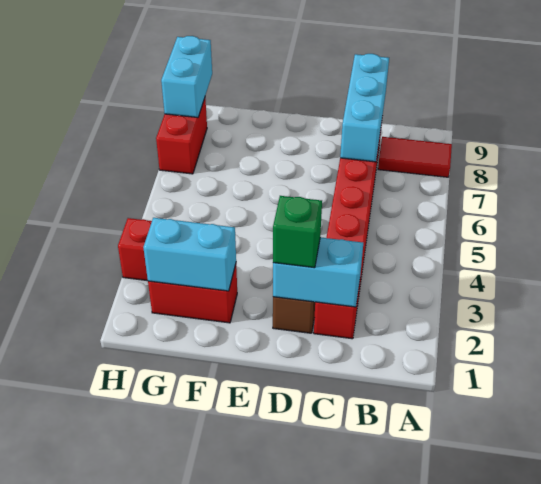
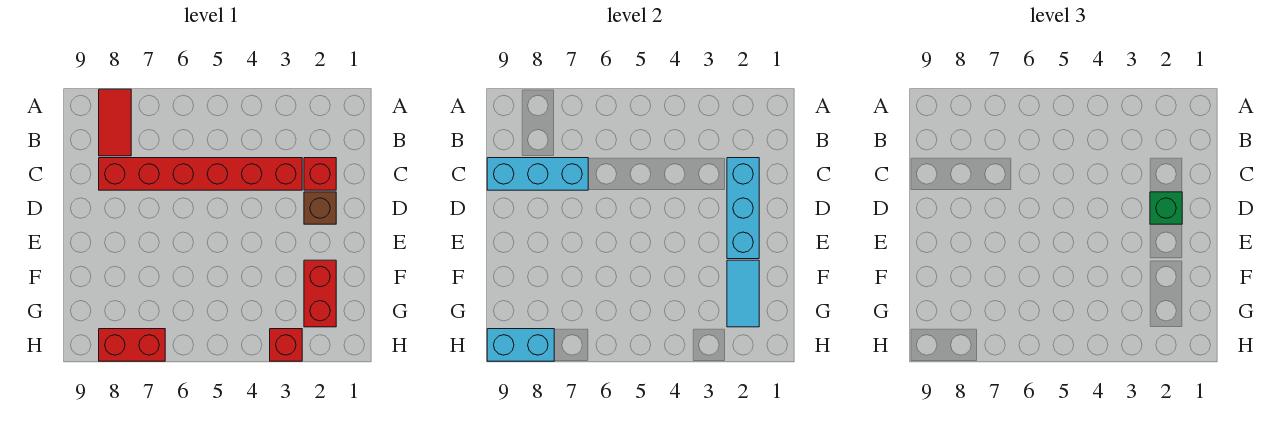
cyan brick C2:D2 level 2 -> cyan brick C2:E2 level 2
cyan brick F2:G2 level 2 -> cyan tile F2:G2 level 2

